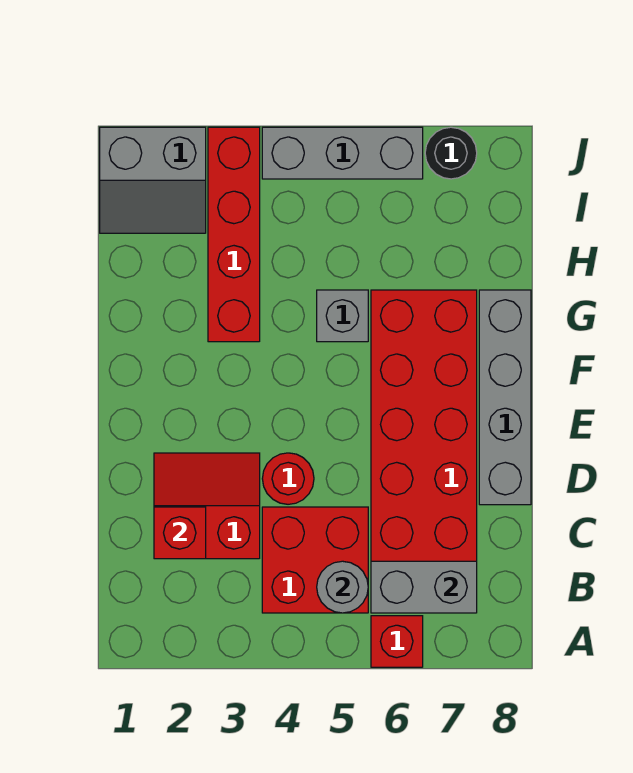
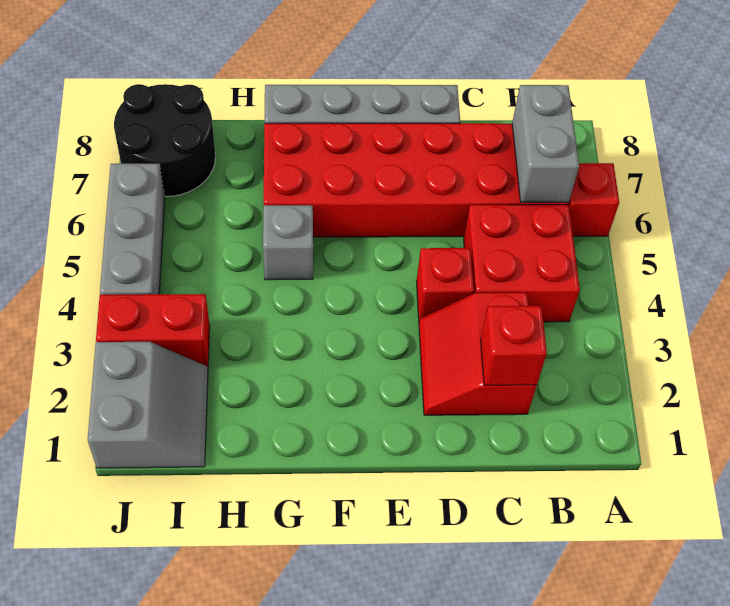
grey round brick B5 level 2 -> none
red round brick D4 level 1 -> red brick D4 level 1
red brick G3:J3 level 1 -> red brick I3:J3 level 1
black round brick J7 level 1 -> black round brick I7:J8 level 1

